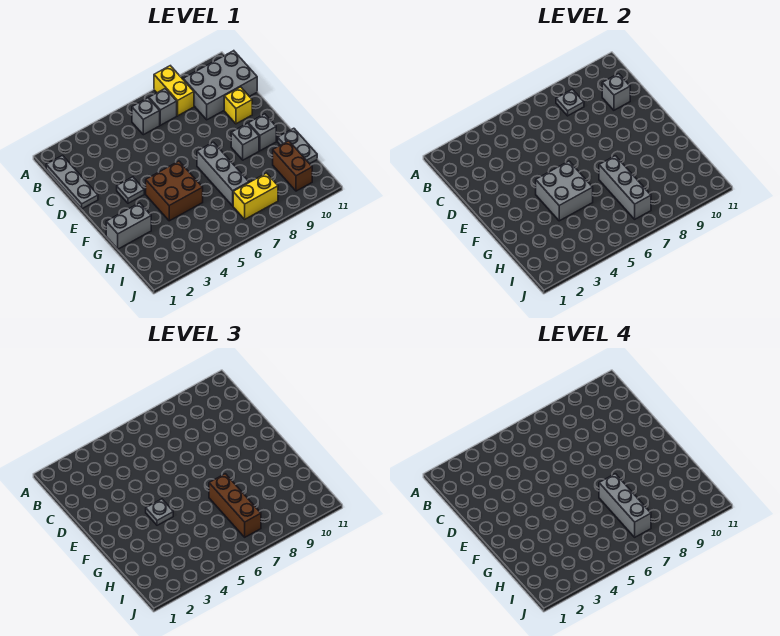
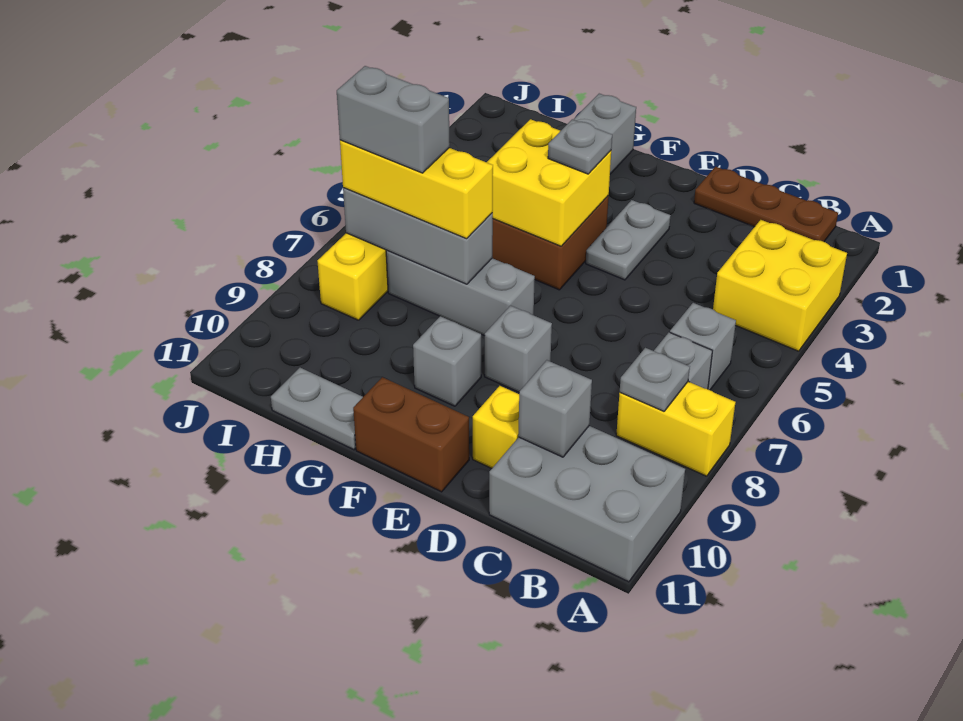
none -> yellow brick A3:B4 level 1
grey plate B1:D1 level 1 -> brown plate B1:D1 level 1
grey brick B9:C11 level 1 -> grey brick A10:C11 level 1
grey plate E3 level 1 -> grey plate E3:E4 level 1
grey brick F4:G5 level 2 -> yellow brick F4:G5 level 2
grey brick F10 level 1 -> grey brick E8 level 1
brown brick G7:I7 level 3 -> yellow brick G7:I7 level 3
grey brick G7:I7 level 4 -> grey brick H7:I7 level 4
brown brick H10:I10 level 1 -> brown brick E11:F11 level 1

